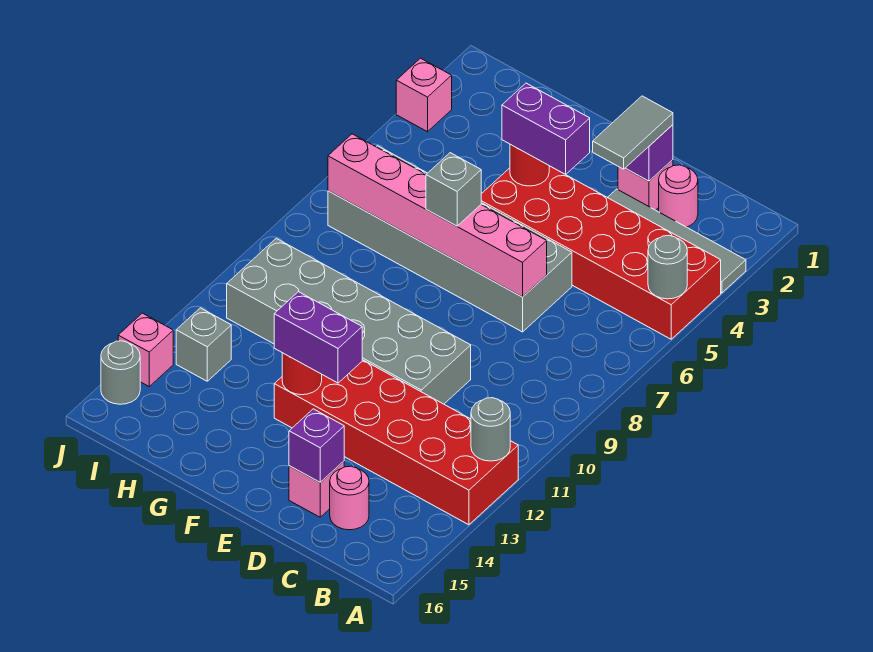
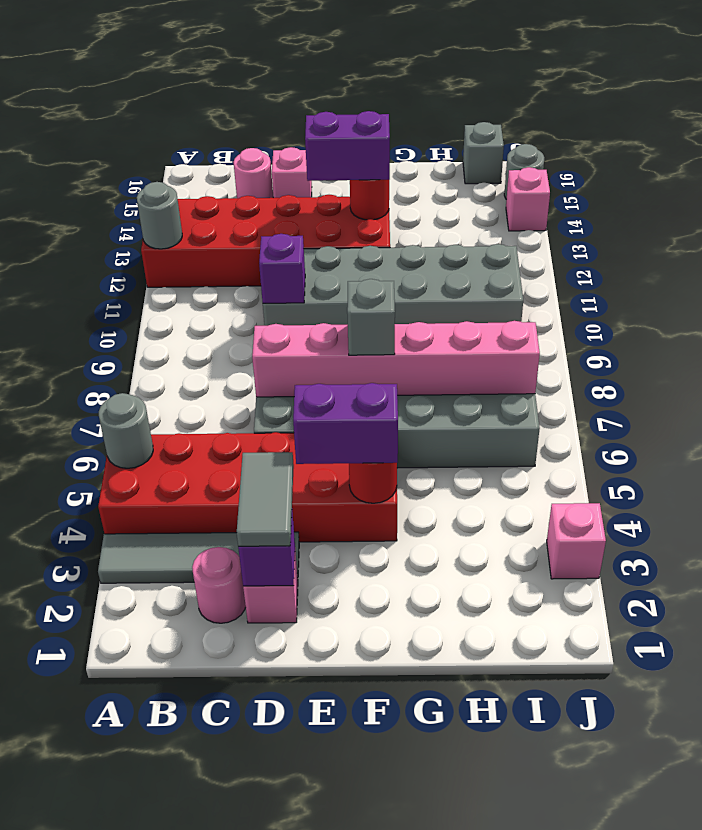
purple brick D15 level 2 -> purple brick D10 level 2
grey brick I13 level 1 -> grey brick I16 level 1

